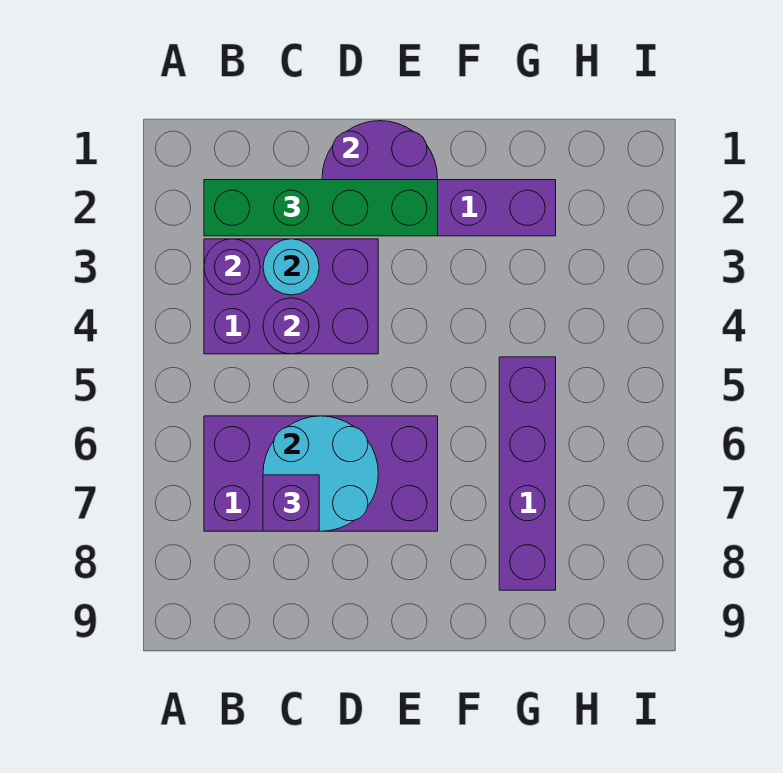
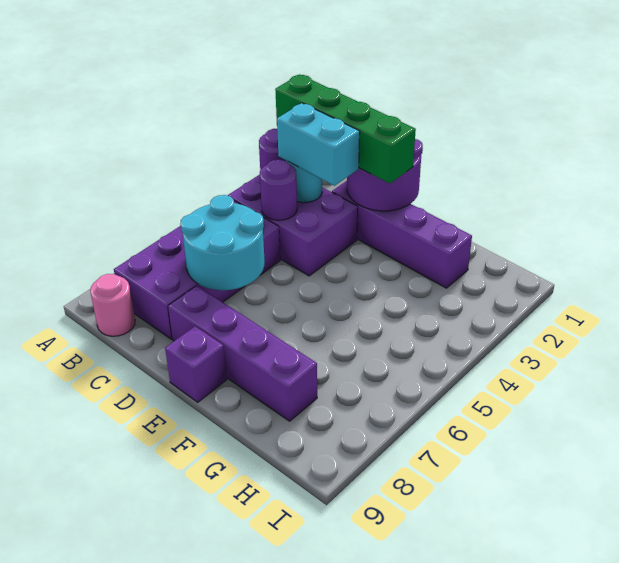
purple brick B6:E7 level 1 -> purple brick B5:C8 level 1
none -> pink round brick B9 level 1
none -> cyan brick C3:D3 level 3
purple brick C7 level 3 -> purple brick E9 level 1
purple brick G5:G8 level 1 -> purple brick D8:G8 level 1

